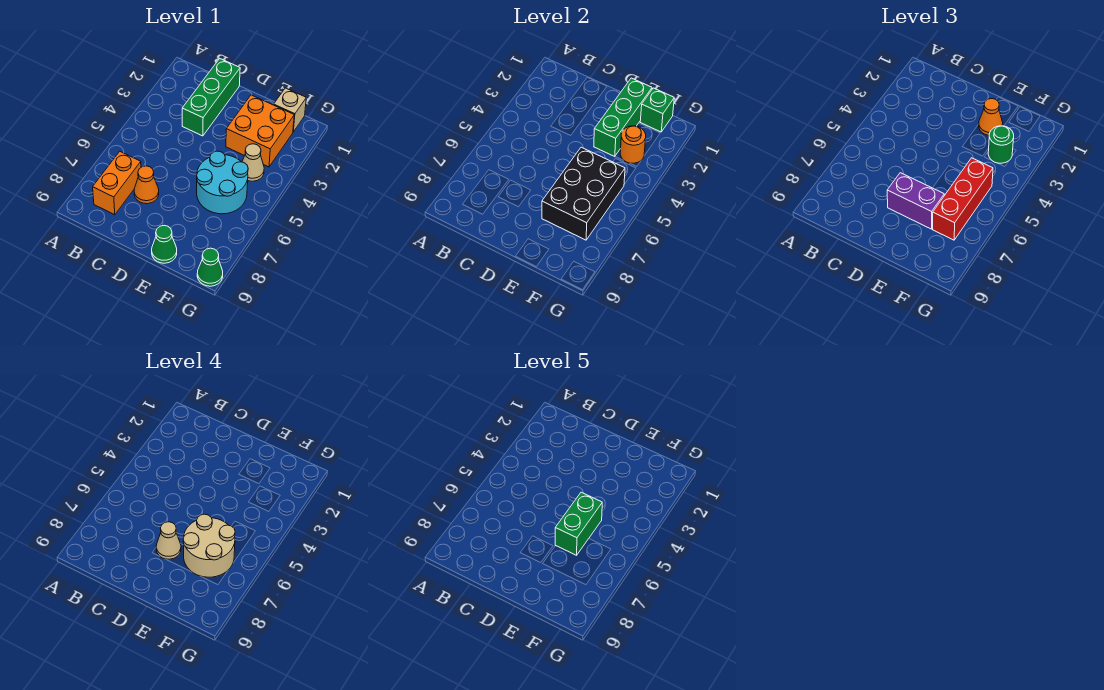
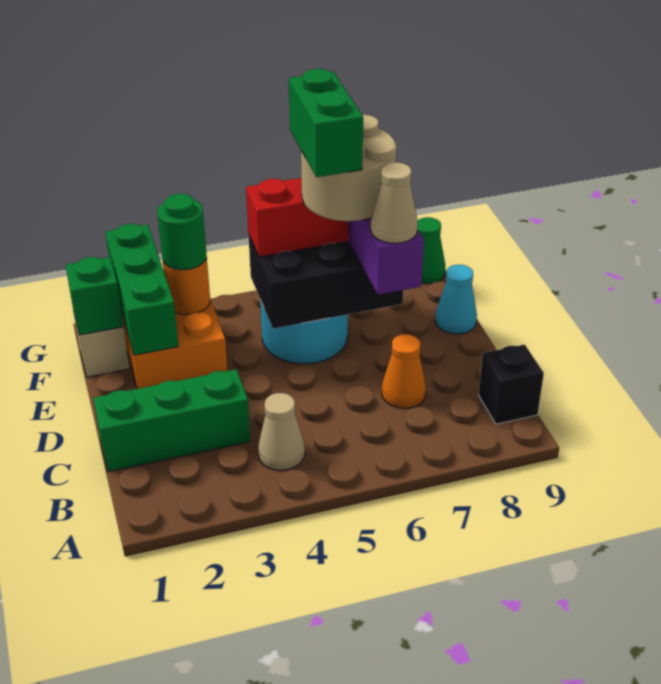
orange brick B7:B8 level 1 -> none
none -> black brick B9 level 1
green brick E1:E3 level 2 -> green brick E2:G2 level 2
orange cone E2 level 3 -> none
green brick E5:E6 level 5 -> green brick E6:F6 level 5
green cone E9 level 1 -> cyan cone E9 level 1
tan cone F4 level 1 -> tan cone B4 level 1

